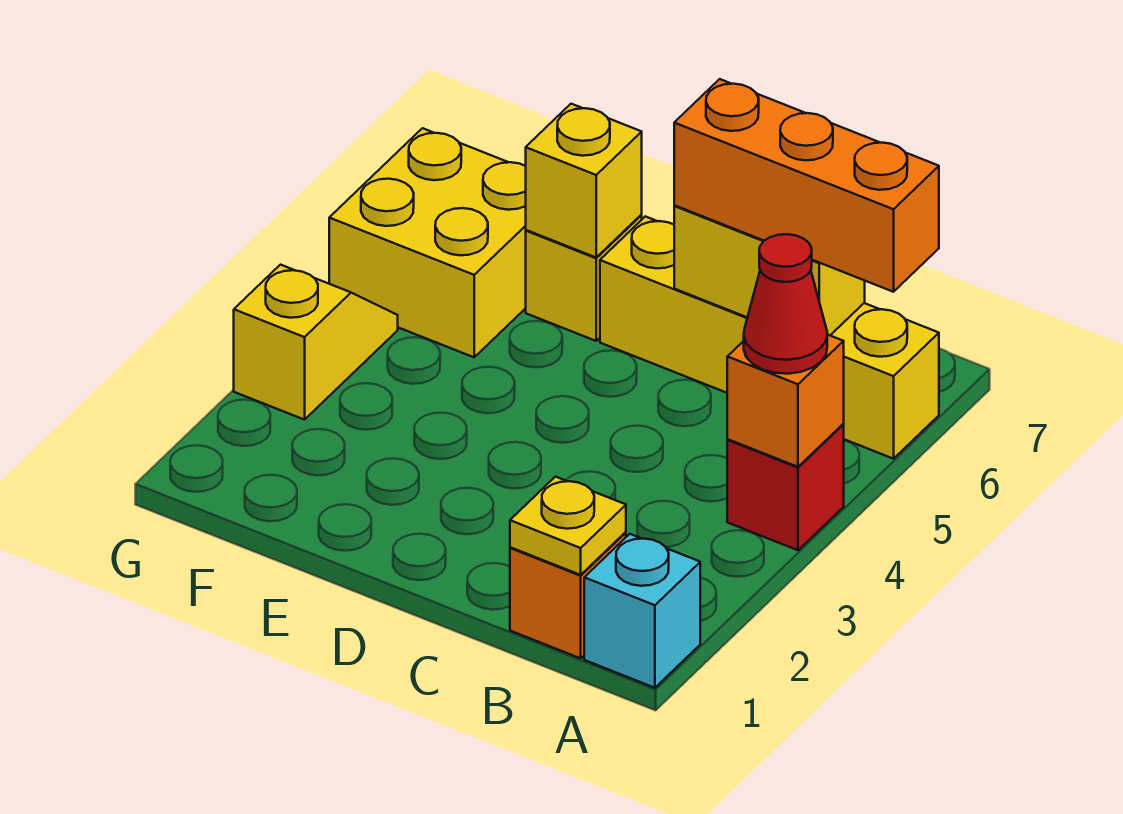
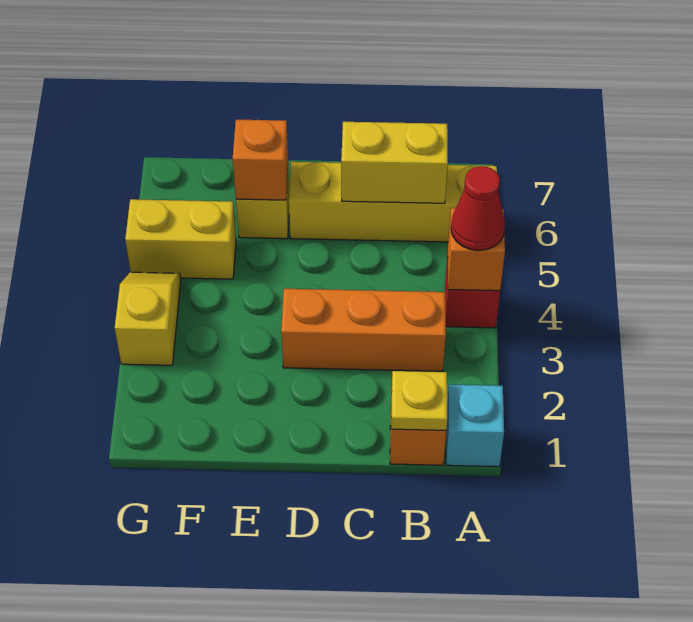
orange brick A6:C6 level 3 -> orange brick B3:D3 level 1
yellow brick E6 level 2 -> orange brick E6 level 2
yellow brick F5:G6 level 1 -> yellow brick F5:G5 level 1

